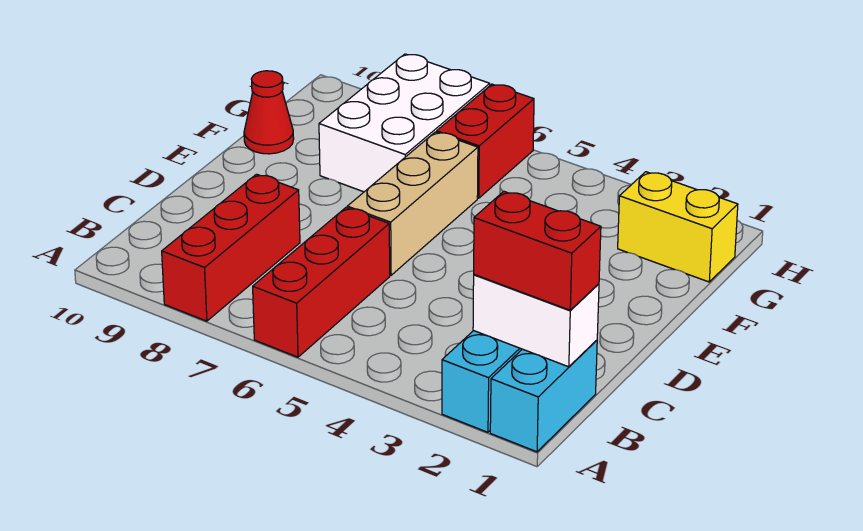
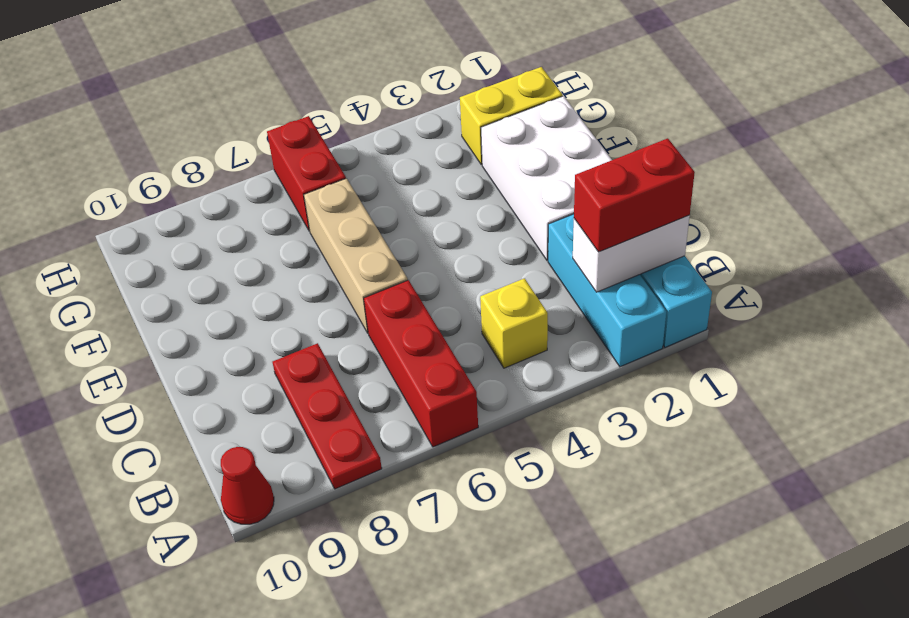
red brick A8:C8 level 1 -> red plate A8:C8 level 1
none -> yellow brick B4 level 1
white brick F7:H8 level 1 -> white brick D1:F2 level 1
red cone F10 level 1 -> red cone A10 level 1

